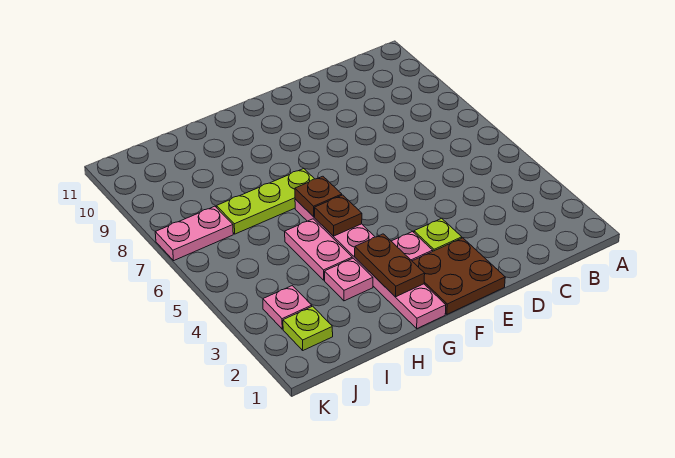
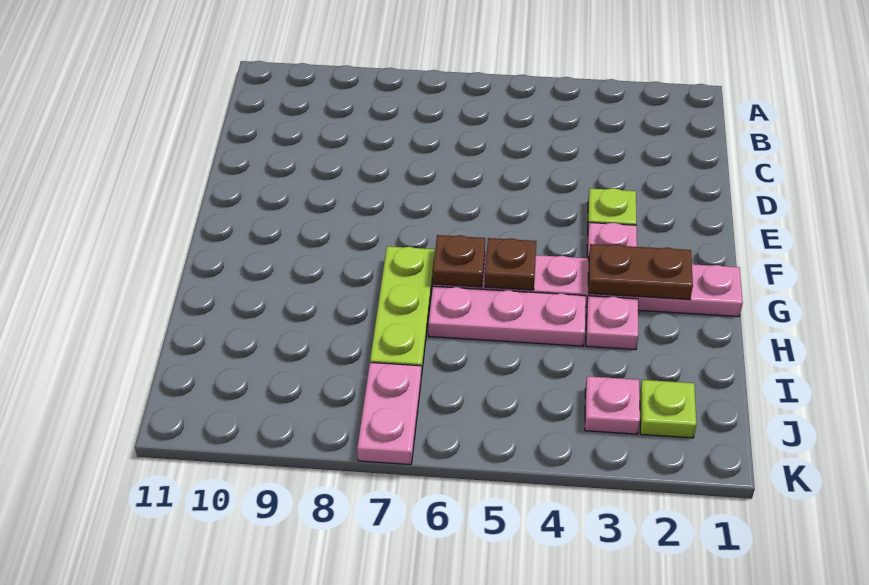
brown plate E1:F2 level 1 -> none
pink plate H4:H5 level 1 -> pink plate H4:H6 level 1

